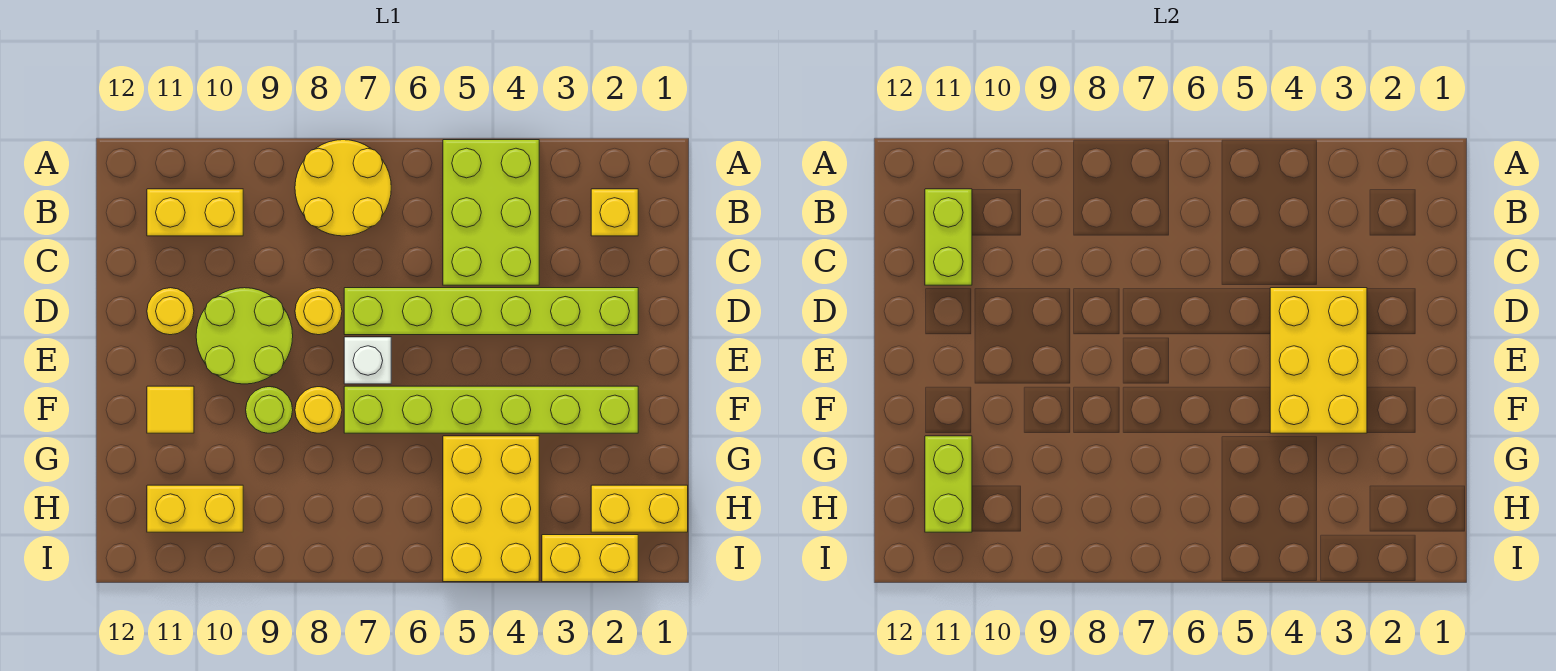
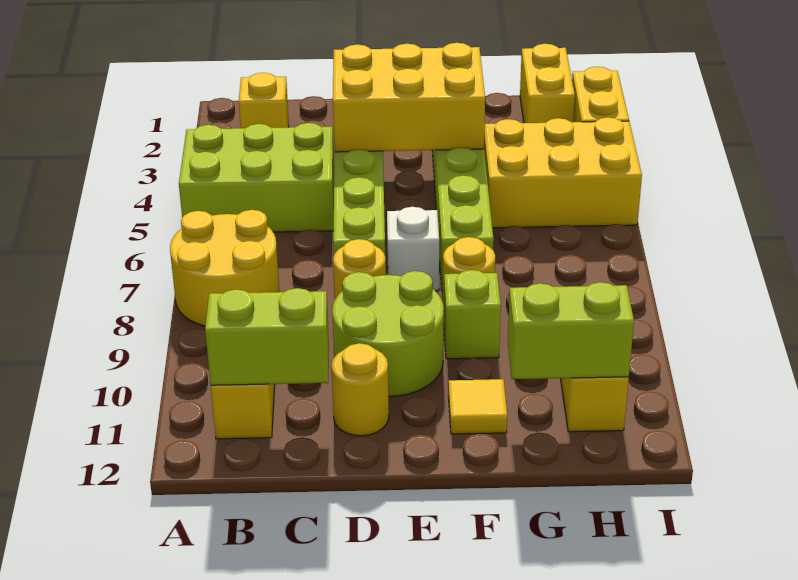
lime round brick F9 level 1 -> lime brick F9 level 1

